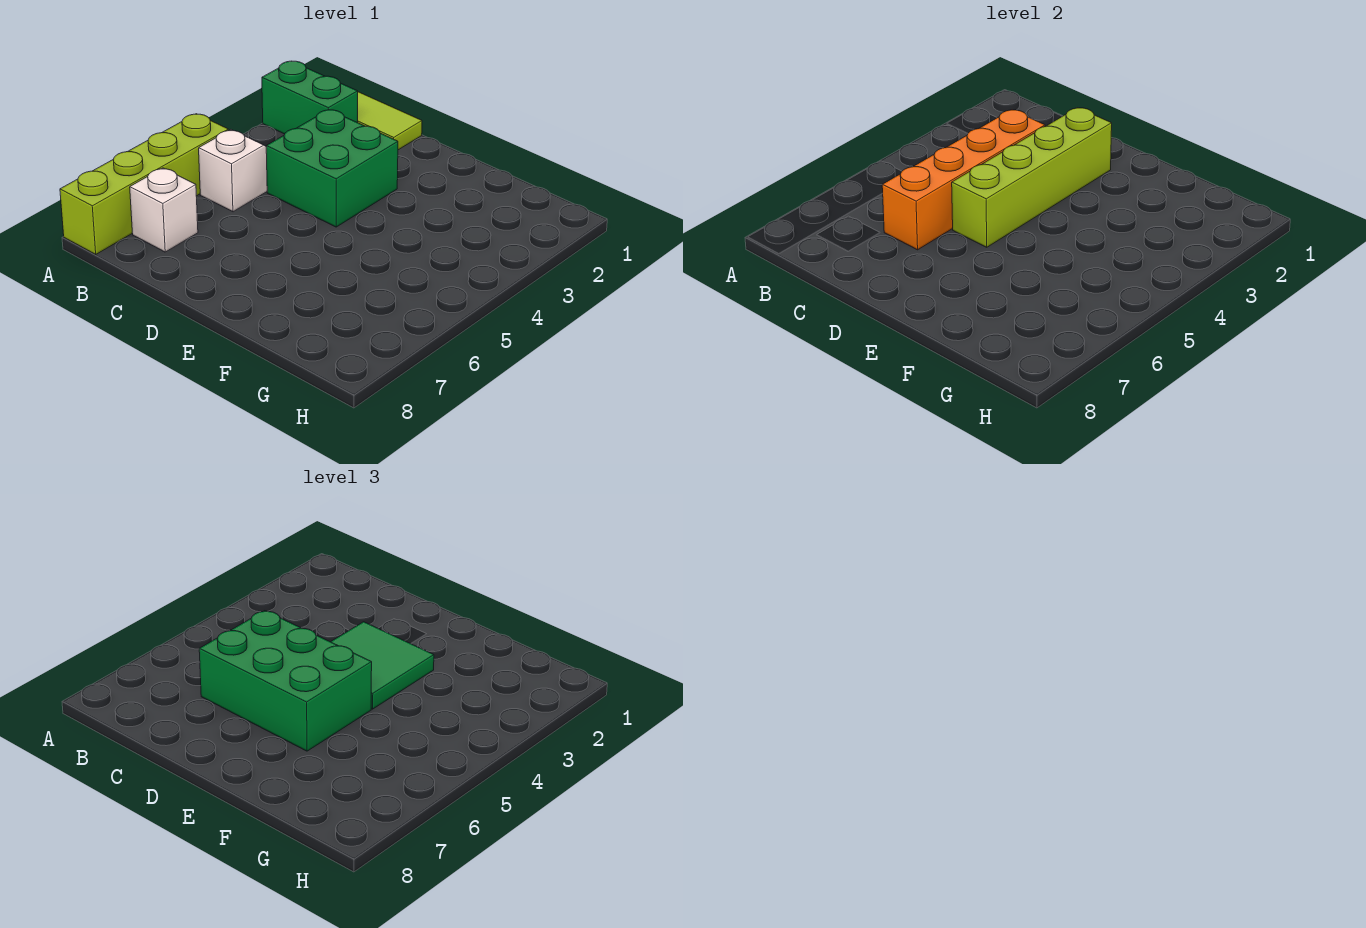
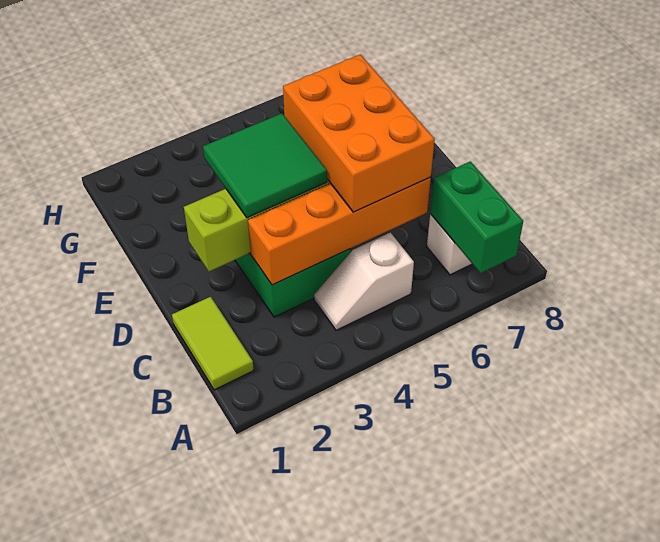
green brick A2:B2 level 1 -> green brick A7:B7 level 2
lime brick A5:A8 level 1 -> none
green brick C5:E6 level 3 -> orange brick C5:E6 level 3

